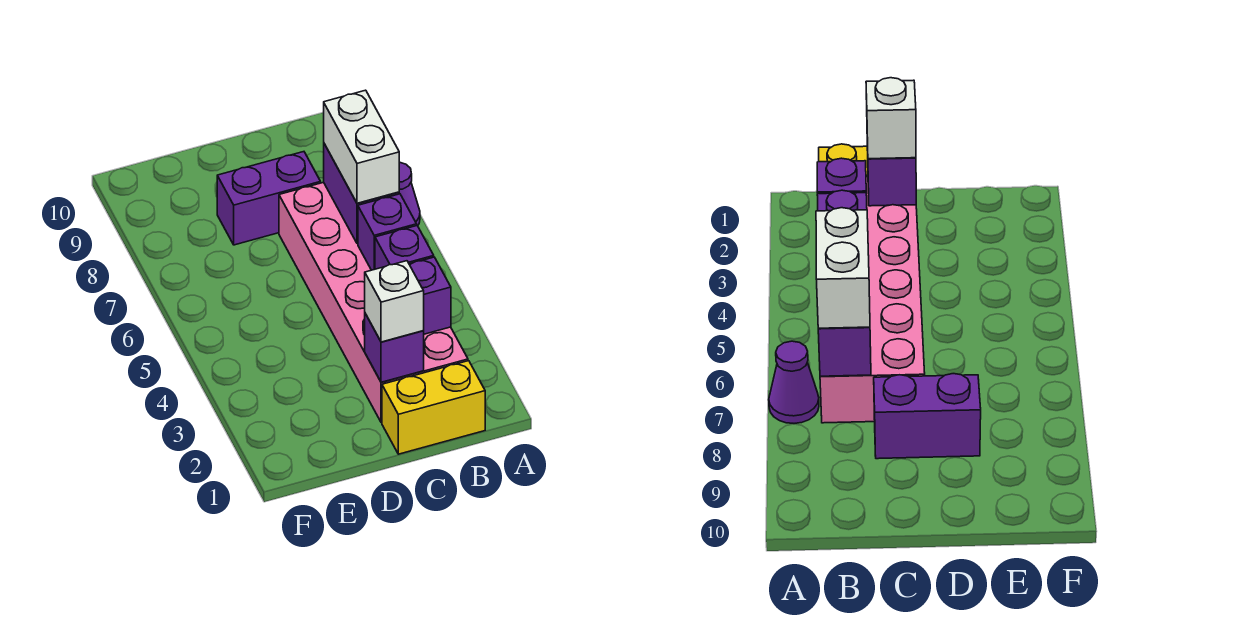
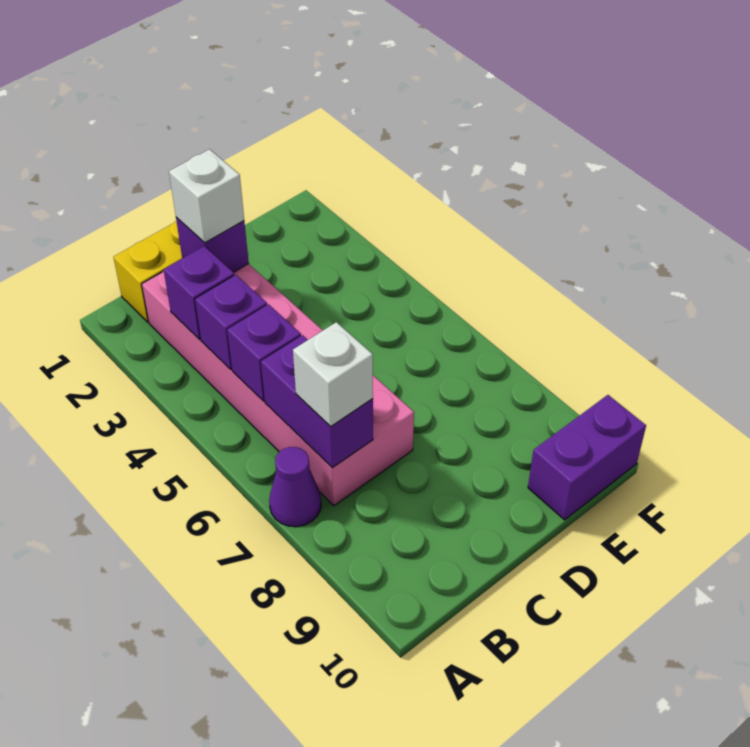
white brick B6:B7 level 3 -> white brick B7 level 3
purple brick C8:D8 level 1 -> purple brick E10:F10 level 1

